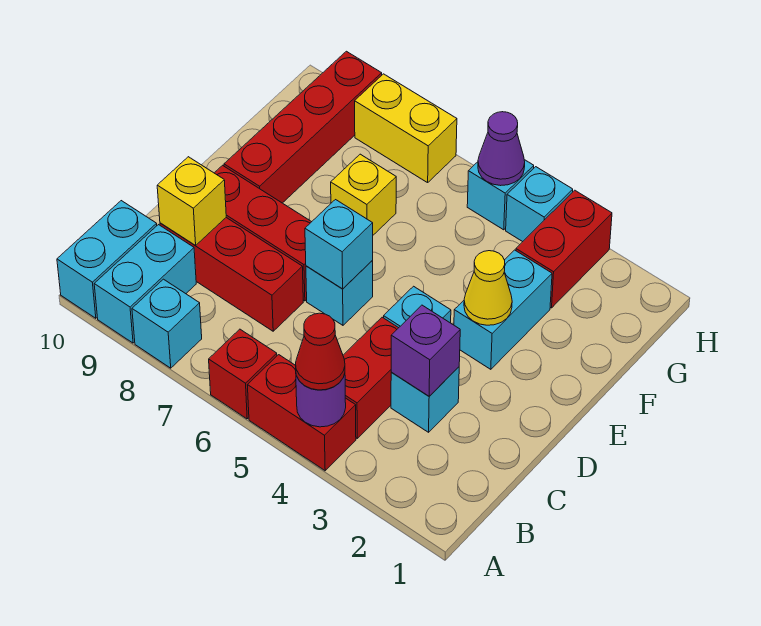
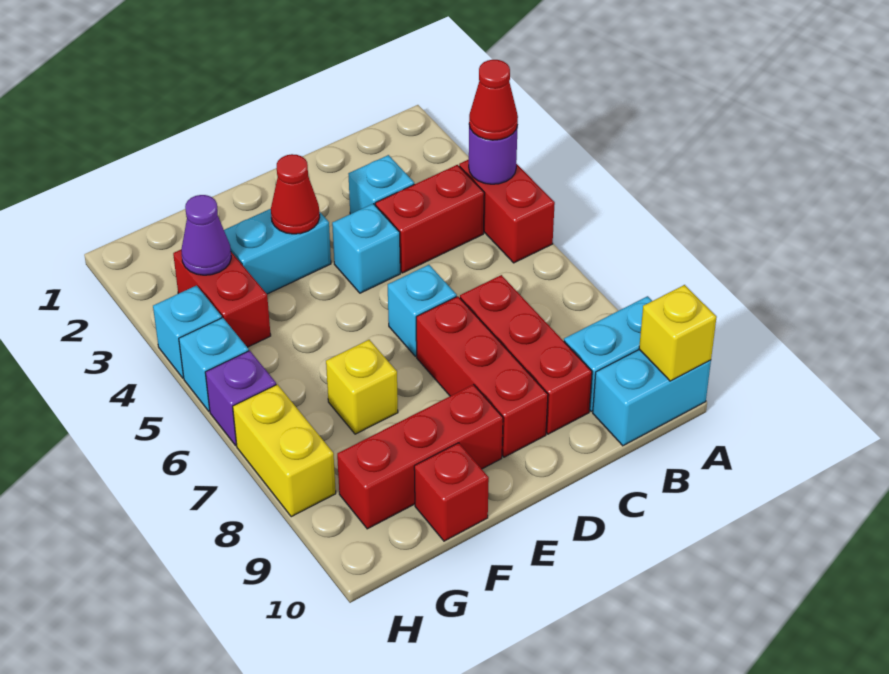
red brick A6 level 1 -> red brick F10 level 1
cyan brick A8 level 1 -> none
purple brick C3 level 2 -> purple brick H6 level 1
yellow brick C9 level 2 -> yellow brick A10 level 2
cyan brick D6 level 2 -> none
yellow cone E3 level 2 -> red cone E3 level 2
red brick E9:H9 level 1 -> red brick E9:G9 level 1
red brick G3:H3 level 1 -> red brick G3:G4 level 1
purple cone H5 level 2 -> purple cone G3 level 2

